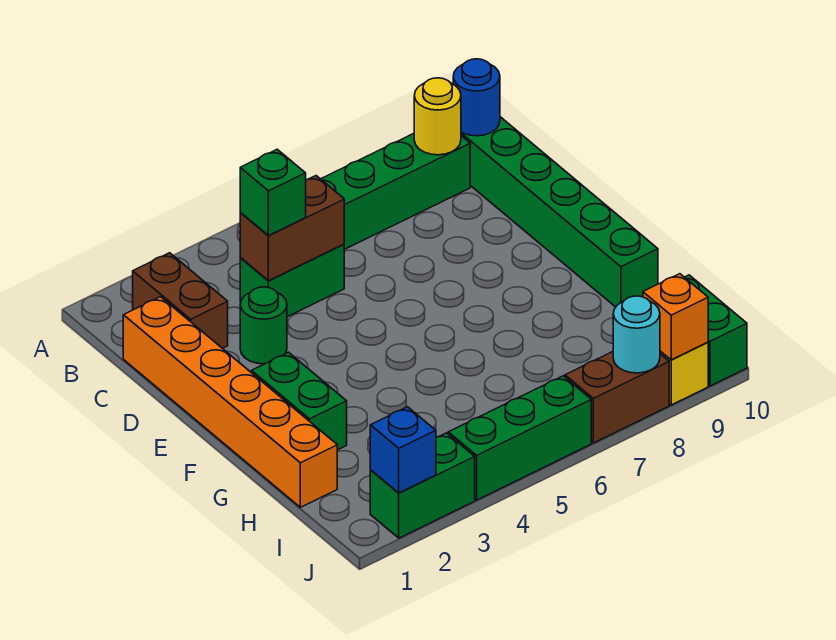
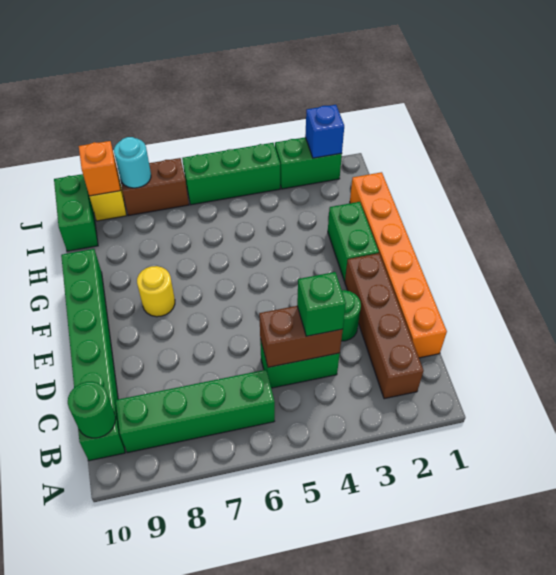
brown brick B2:C2 level 1 -> brown brick B2:E2 level 1
yellow round brick B9 level 2 -> yellow round brick F8 level 1
blue round brick B10 level 2 -> green round brick B10 level 2

